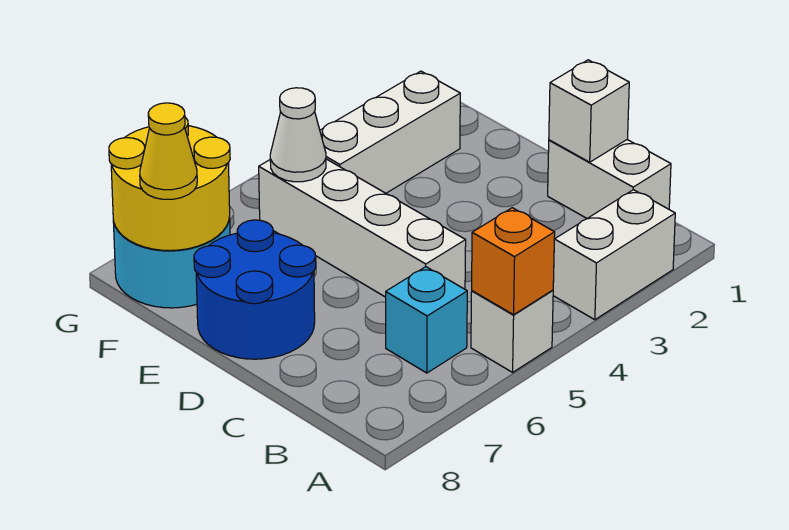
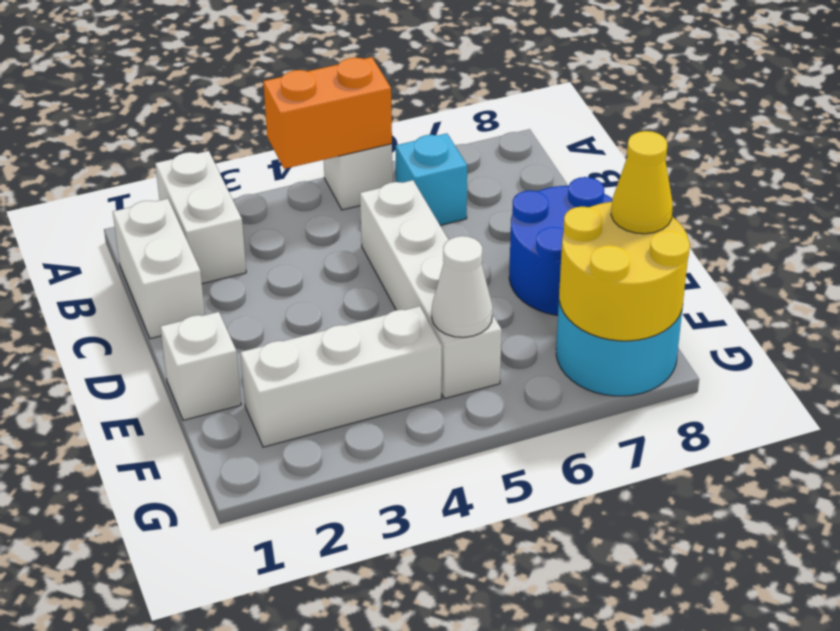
white brick A2:A3 level 1 -> white brick A2:B2 level 1
orange brick A5 level 2 -> orange brick A4:A5 level 2
white brick C1 level 2 -> white brick E1 level 1

